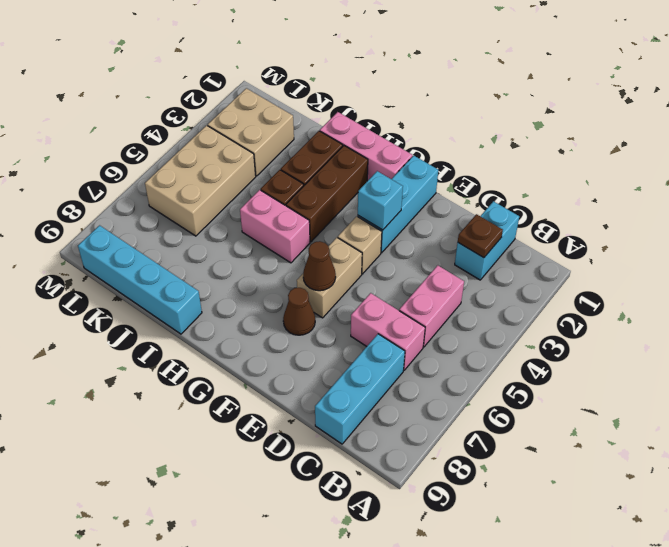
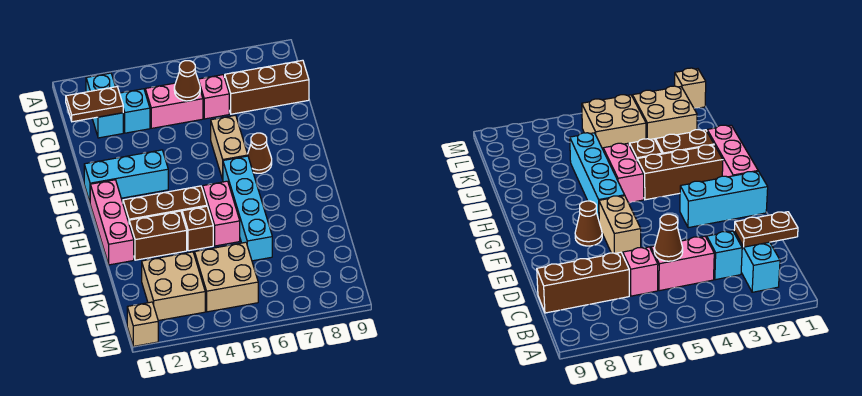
cyan brick C1:C2 level 1 -> cyan brick B2:C2 level 1
brown plate C2 level 2 -> brown plate C1:C2 level 2
pink brick C6:D6 level 1 -> pink brick C6 level 1
cyan brick C7:C9 level 1 -> brown brick C7:C9 level 1
cyan brick F3 level 2 -> cyan brick C3 level 1
tan brick F4 level 1 -> tan brick M1 level 1
tan brick F5:F6 level 1 -> tan brick E6:F6 level 1
brown cone F6 level 2 -> brown cone C5 level 2
cyan brick I9:L9 level 1 -> cyan brick G6:J6 level 1
tan brick K4:L6 level 1 -> tan brick K4:L5 level 1

